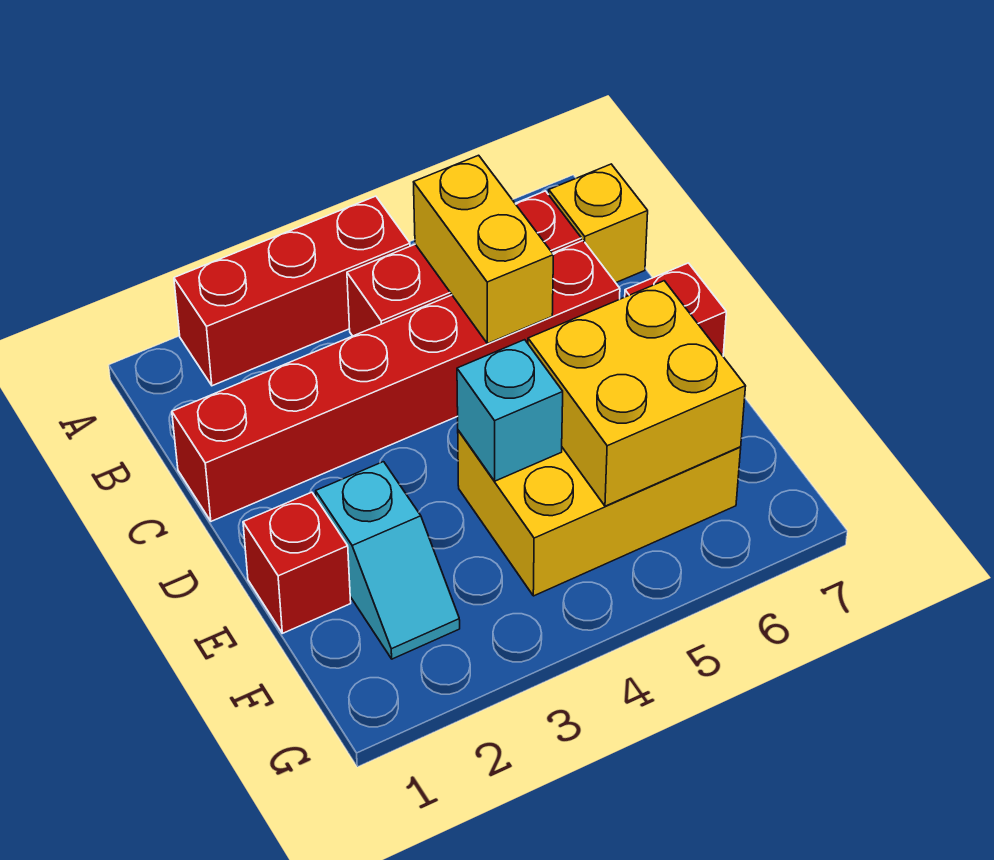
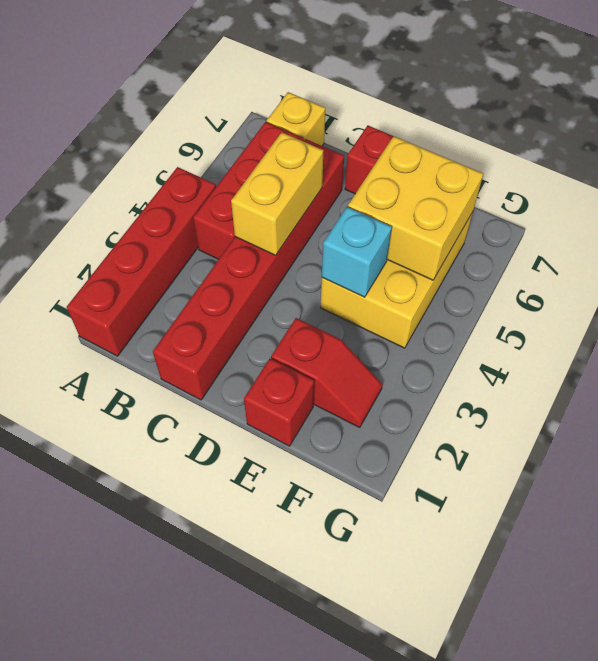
red brick A2:A4 level 1 -> red brick A1:A4 level 1
yellow brick B5:C5 level 2 -> yellow brick C4:C5 level 2
cyan slope E2:F2 level 1 top E -> red slope E2:F2 level 1 top E

